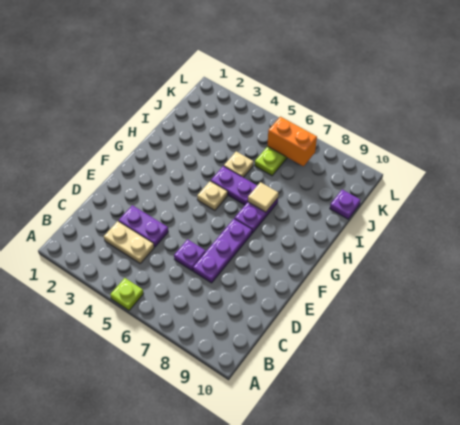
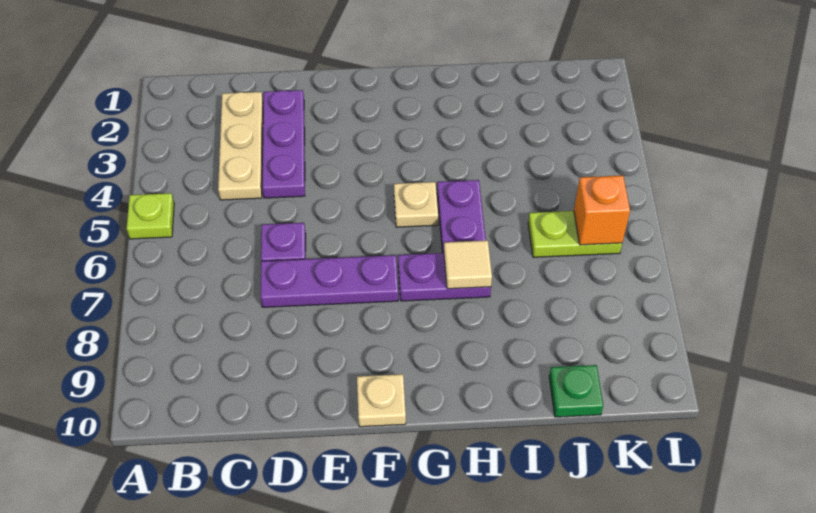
tan plate C3:C4 level 1 -> tan plate C2:C4 level 1
purple plate D3:D4 level 1 -> purple plate D2:D4 level 1
tan plate I5 level 1 -> tan plate F10 level 1
purple plate J10 level 1 -> green plate J10 level 1
orange brick K6:K7 level 2 -> orange brick K6 level 2

